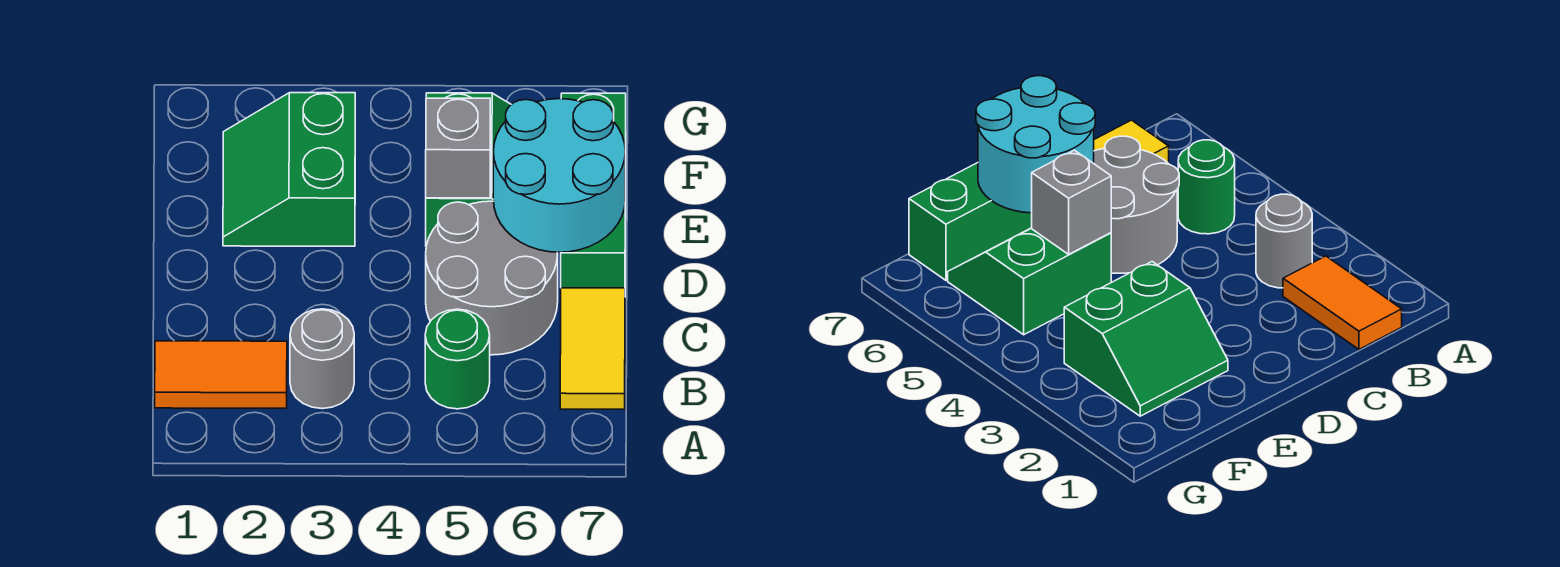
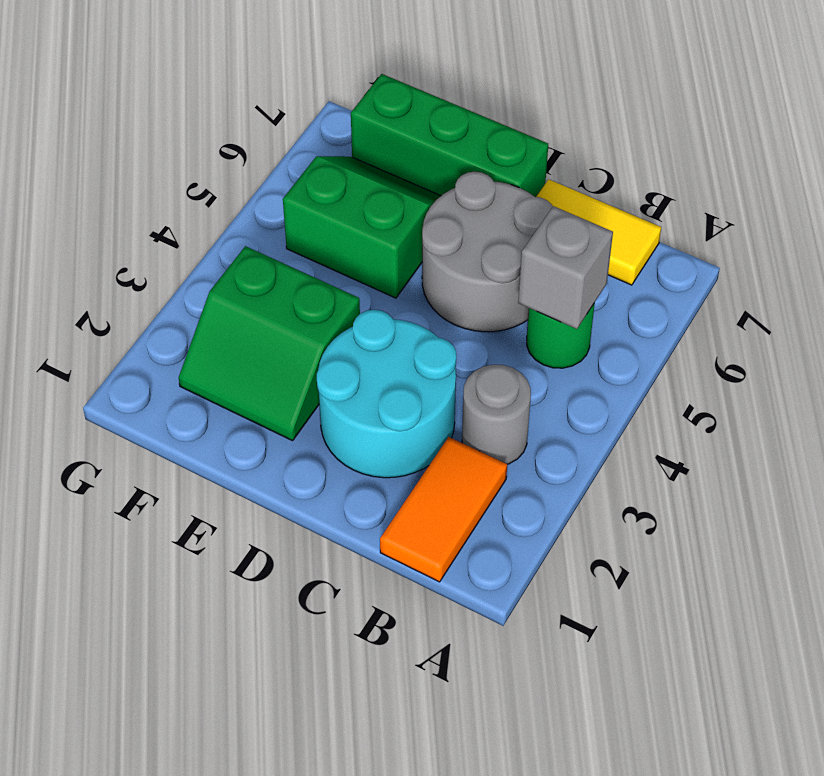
cyan round brick D6:E7 level 2 -> cyan round brick C2:D3 level 1
grey brick E5 level 2 -> grey brick B5 level 2

